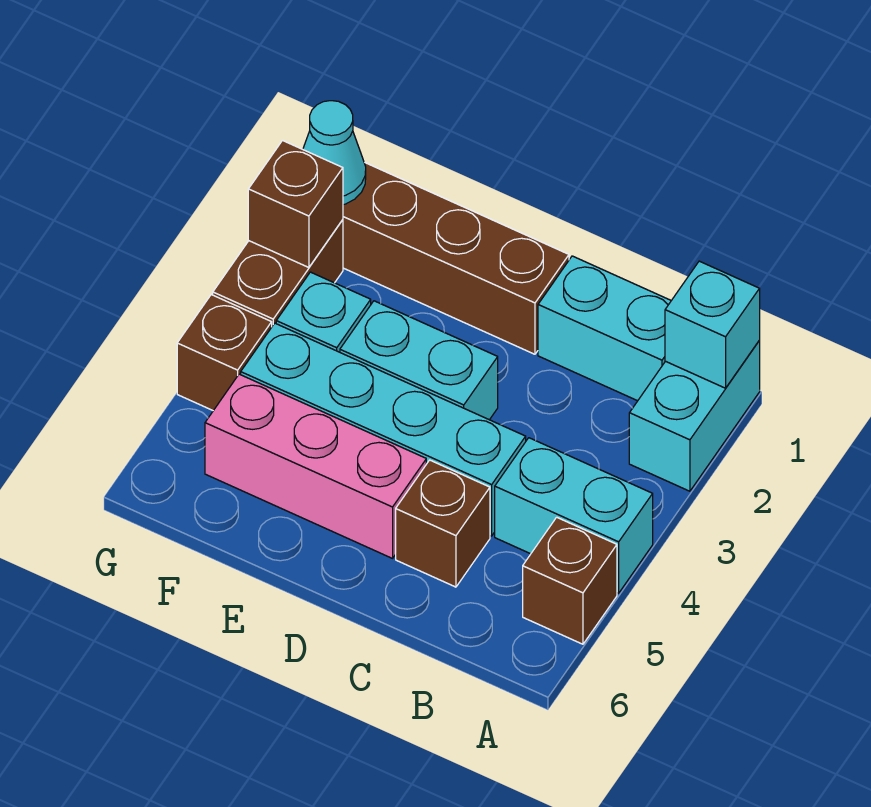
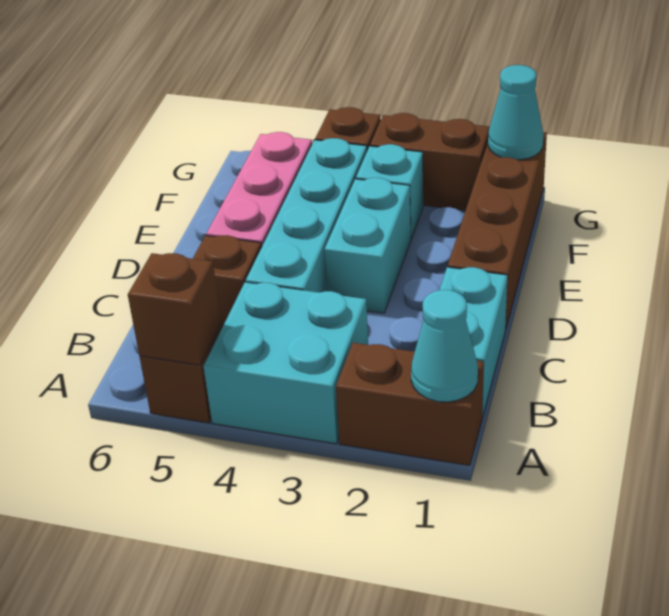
cyan brick A1:A2 level 1 -> brown brick A1:A2 level 1
cyan brick A1 level 2 -> cyan cone A1 level 2
cyan brick A4:B4 level 1 -> cyan brick A3:B4 level 1
brown brick G2 level 2 -> brown brick A5 level 2

